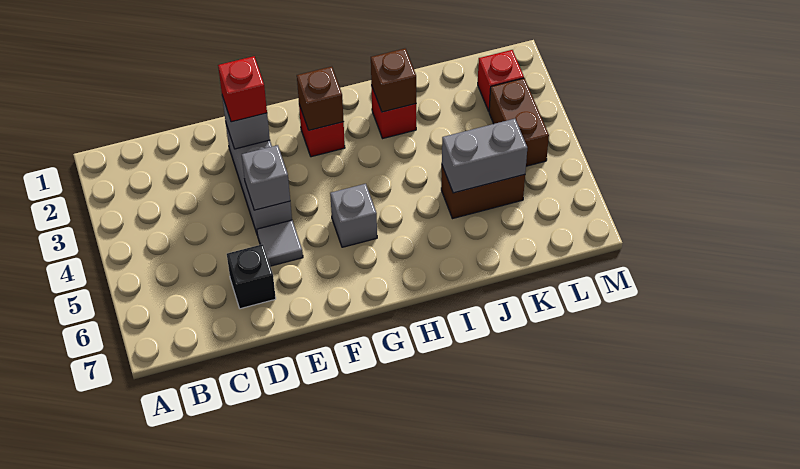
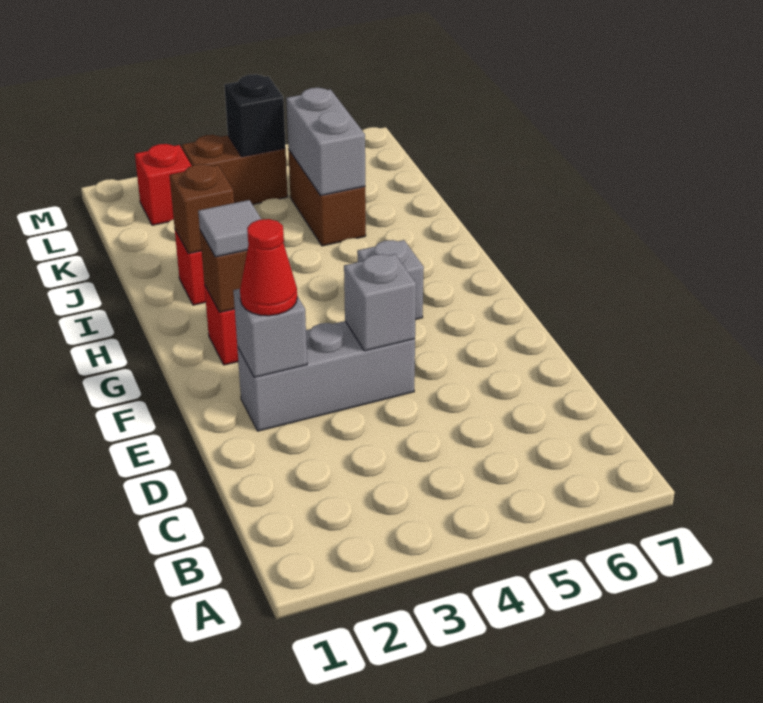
black brick D6 level 1 -> black brick L4 level 2
red brick E2 level 3 -> red cone E2 level 3
grey tile E5 level 1 -> grey tile G2 level 3

